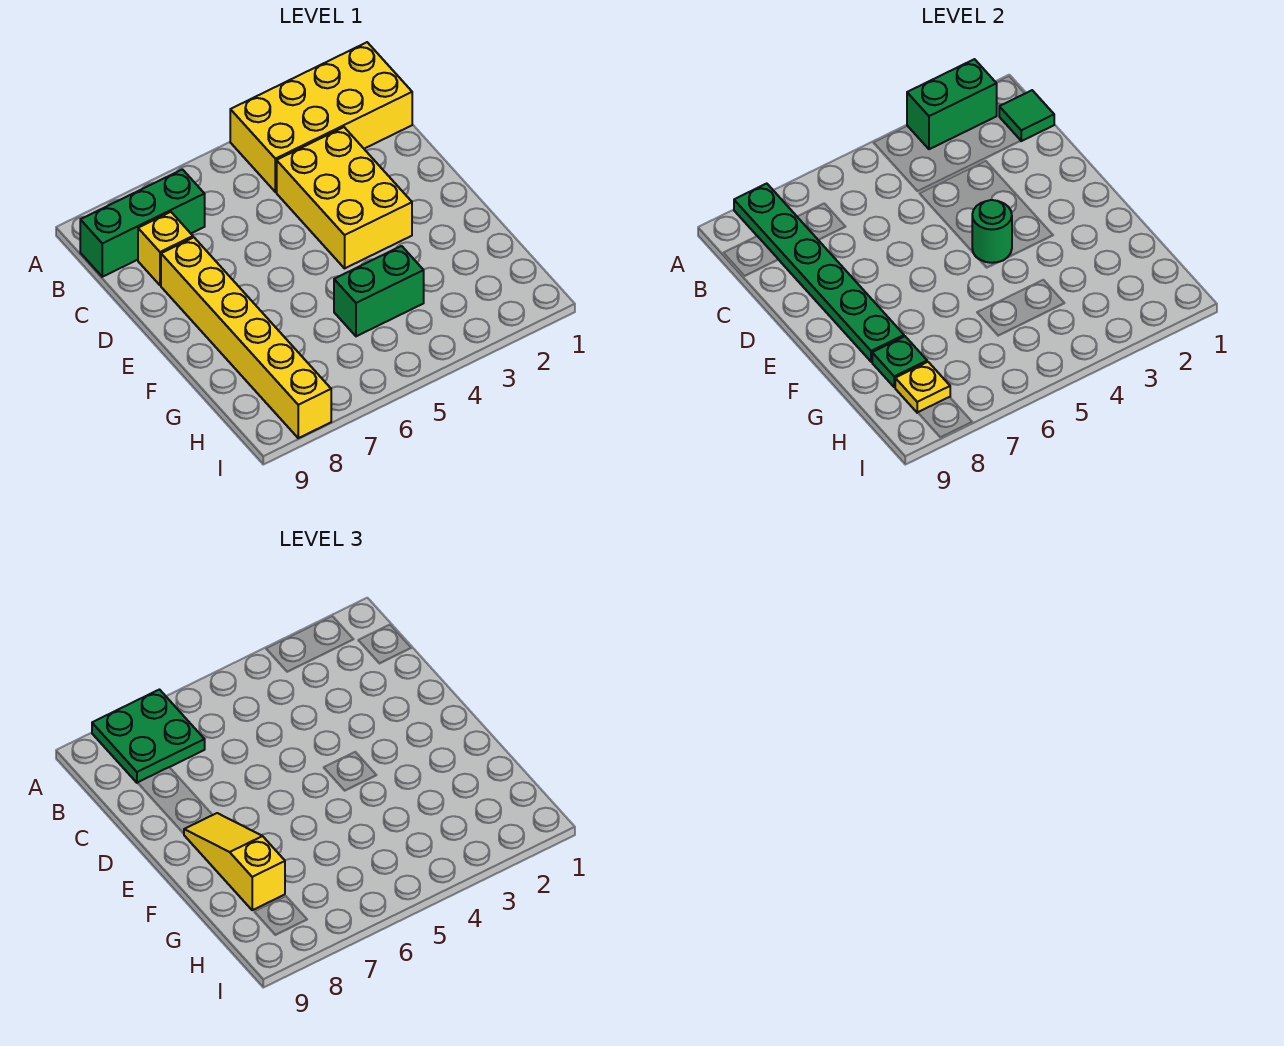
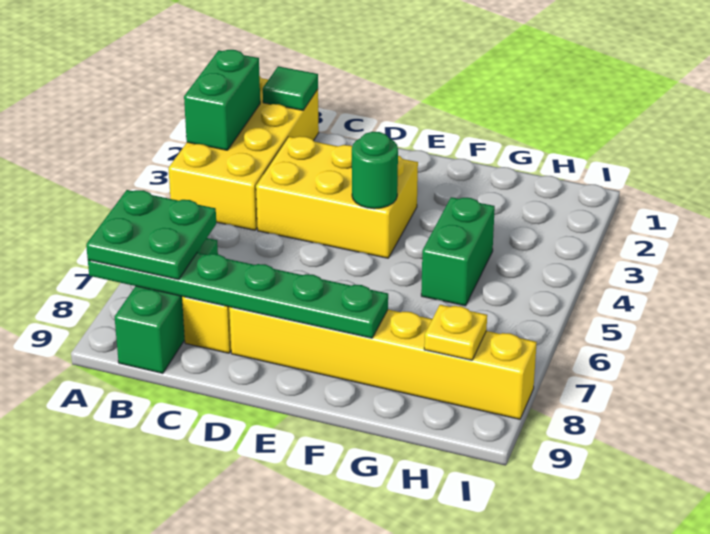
yellow slope E8:G8 level 3 top G -> none
green plate G8 level 2 -> none

